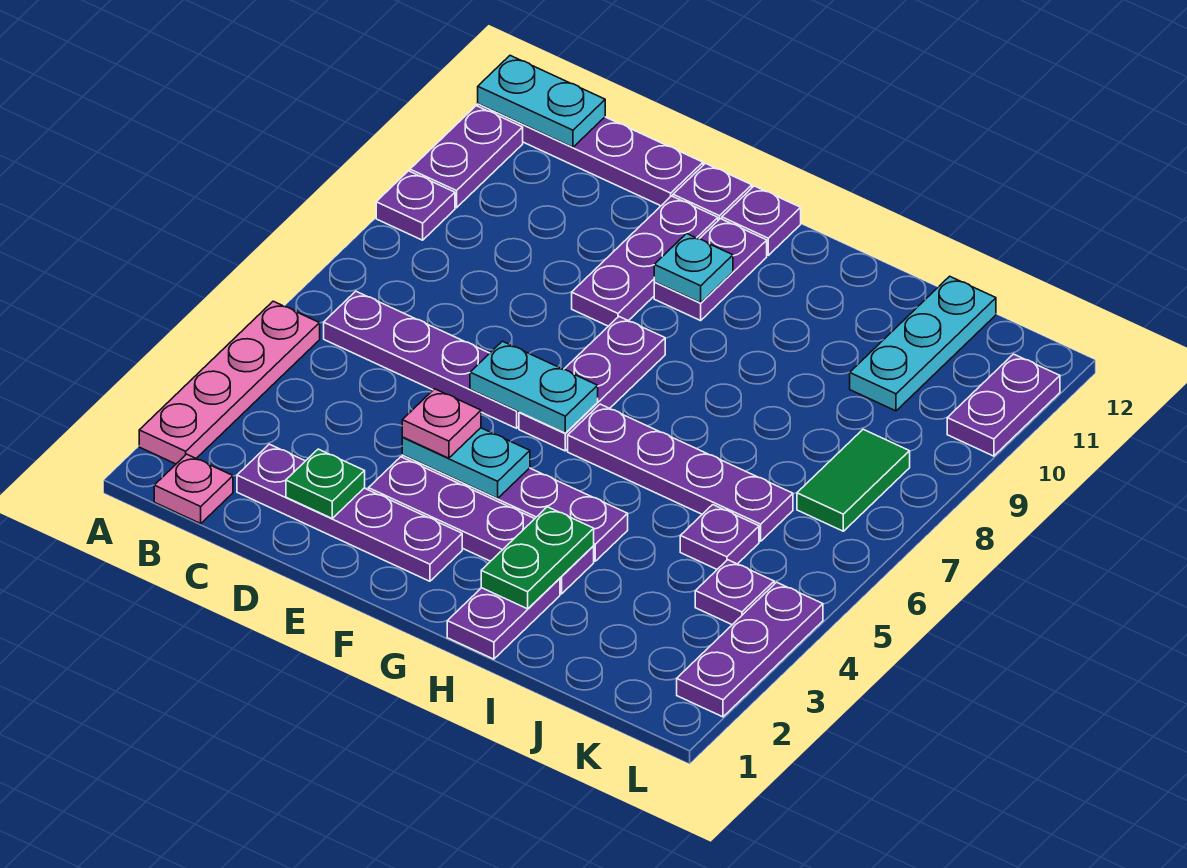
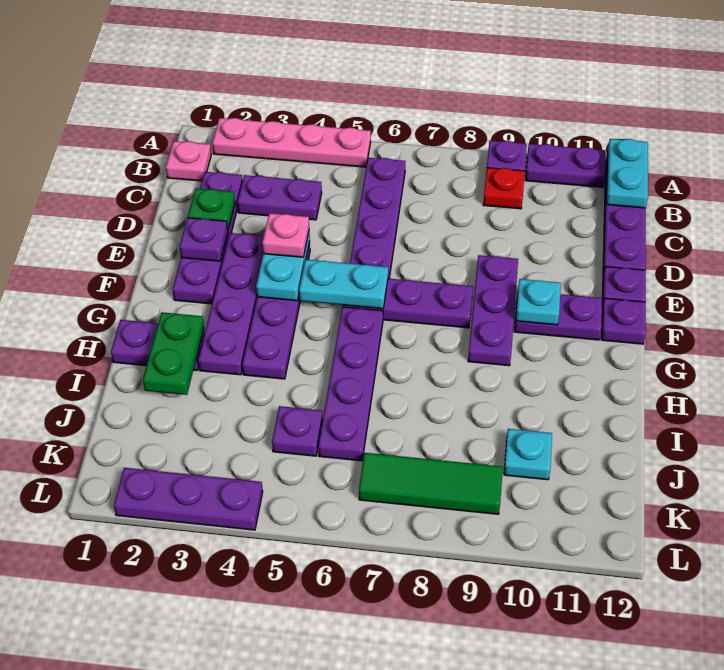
none -> red plate B9 level 1
cyan plate E6:F6 level 2 -> cyan plate F5:F6 level 2
purple plate E9:E11 level 1 -> purple plate E9:G9 level 1
green plate H2:H3 level 2 -> green plate H2:I2 level 2
cyan plate J10:J12 level 1 -> cyan plate J10 level 1
purple plate K4 level 1 -> purple plate E2 level 2
green tile K7:K8 level 1 -> green tile K7:K9 level 1
purple plate L10:L11 level 1 -> purple plate C3:C4 level 1

